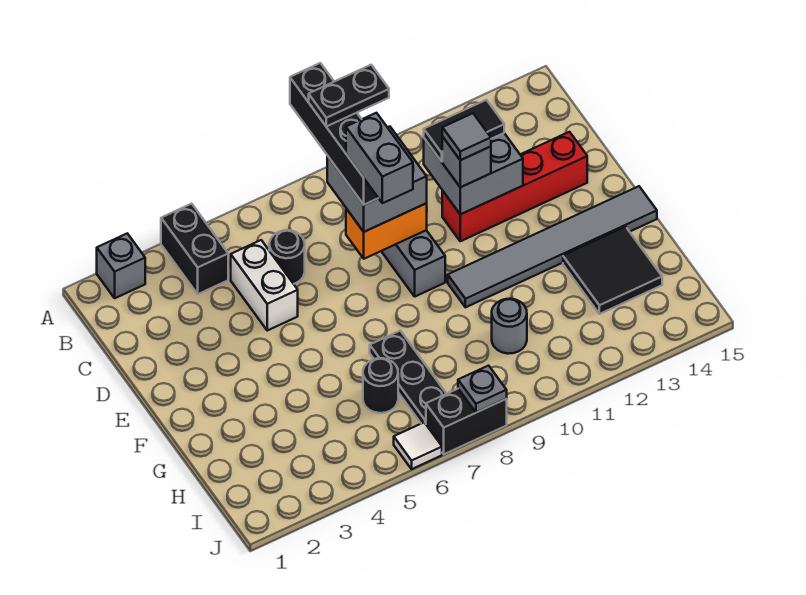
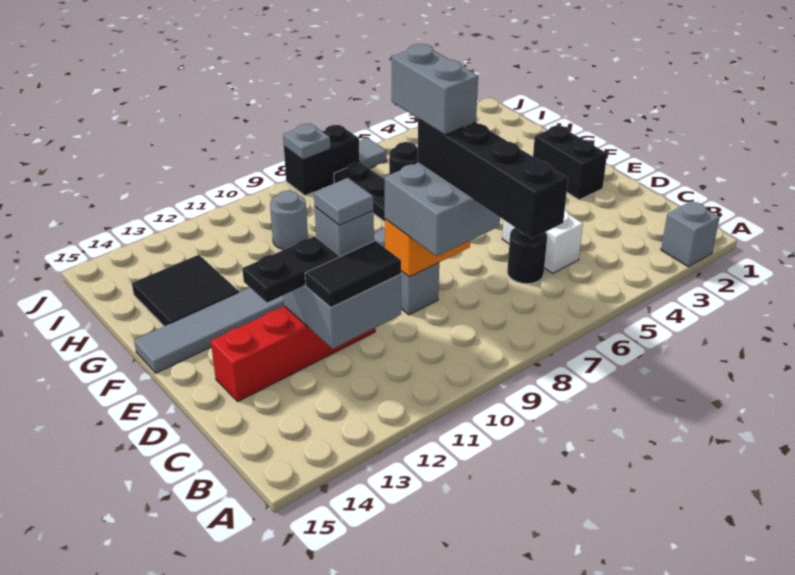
black brick A4:B4 level 1 -> black brick E2:F2 level 1
black plate B8:B9 level 5 -> black plate D12:D13 level 3
white tile J6 level 1 -> grey tile J6 level 1

